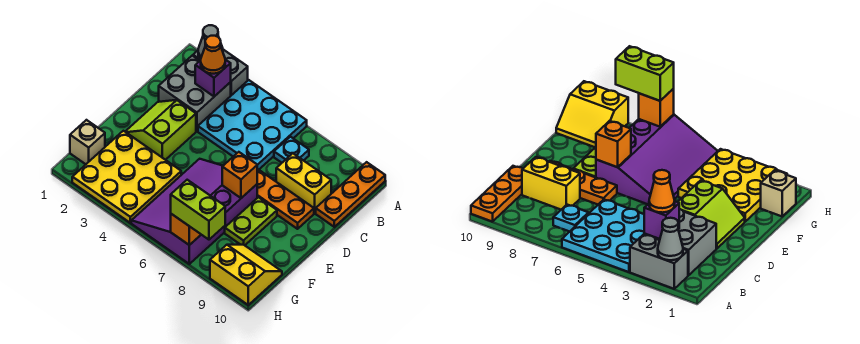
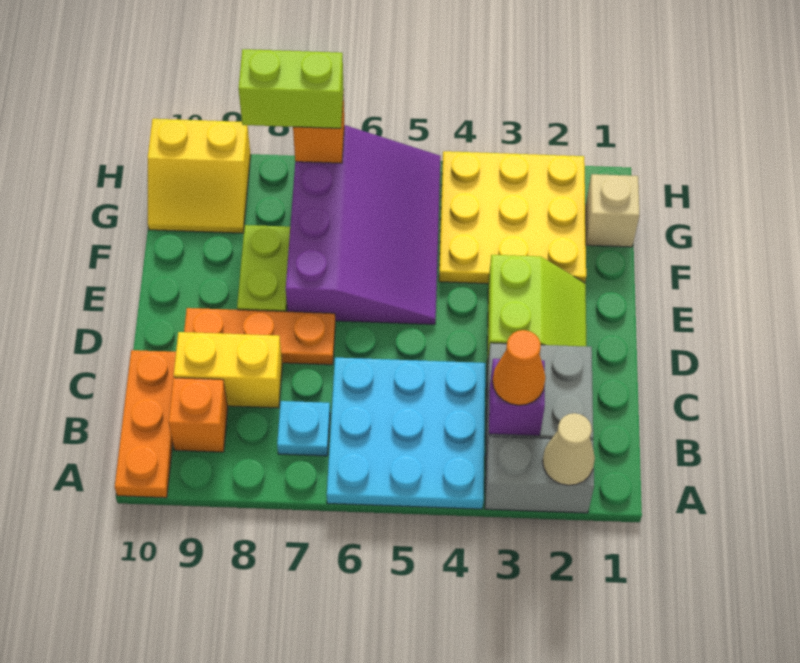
grey cone A2 level 2 -> tan cone A2 level 2
orange brick E7 level 2 -> orange brick B9 level 1

